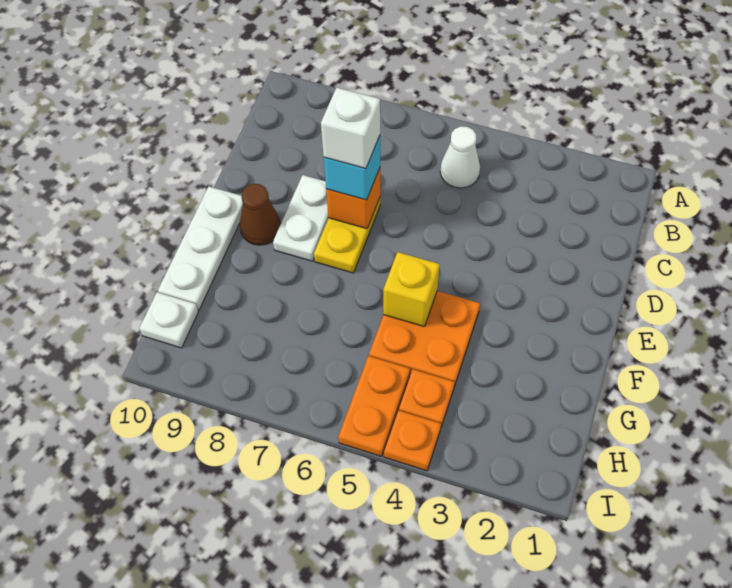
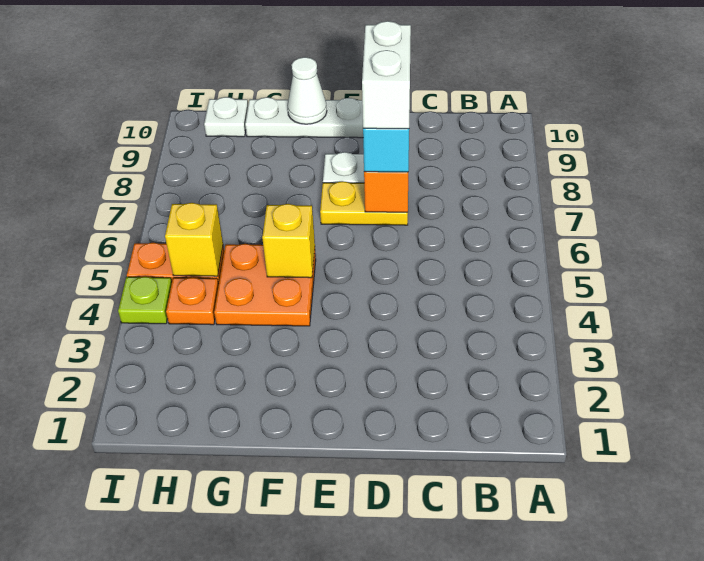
white cone B5 level 1 -> white cone F10 level 2
white brick D7 level 4 -> white brick D7:D8 level 4
brown cone E9 level 1 -> none
none -> yellow brick H5 level 2
orange plate I4 level 1 -> lime plate I4 level 1

